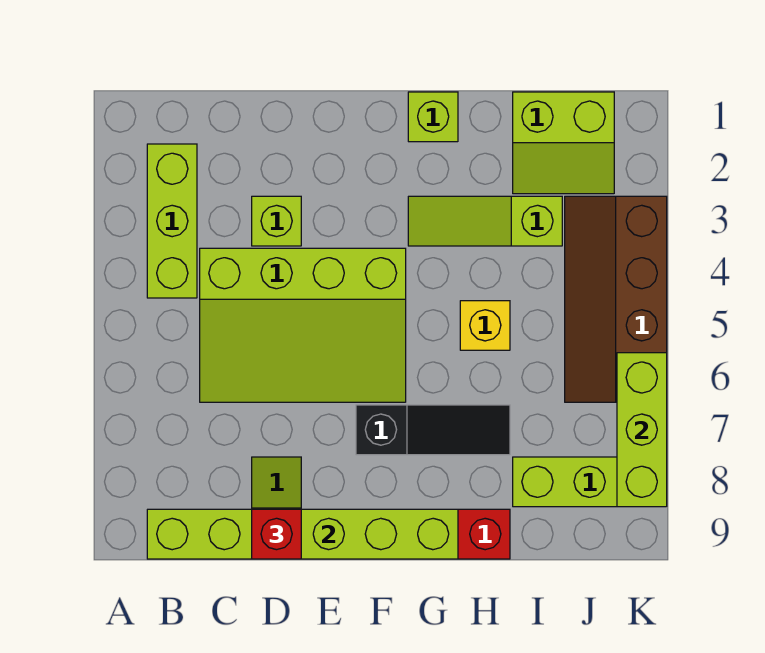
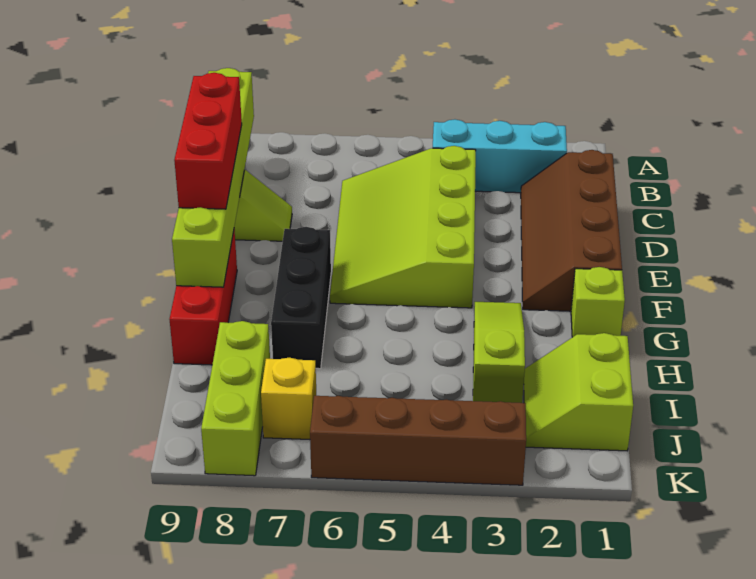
lime brick B2:B4 level 1 -> cyan brick B2:B4 level 1
none -> brown slope C1:F2 level 1 top 1
lime brick D3 level 1 -> none
red brick D9 level 3 -> red brick D9:F9 level 3
black slope F7:H7 level 1 top F -> black brick F7:H7 level 1
yellow brick H5 level 1 -> yellow brick J7 level 1
lime brick K6:K8 level 2 -> none

